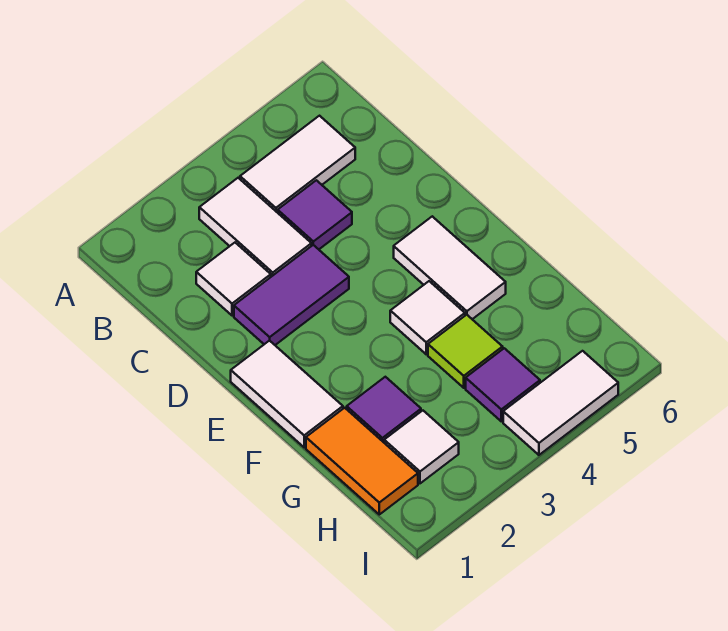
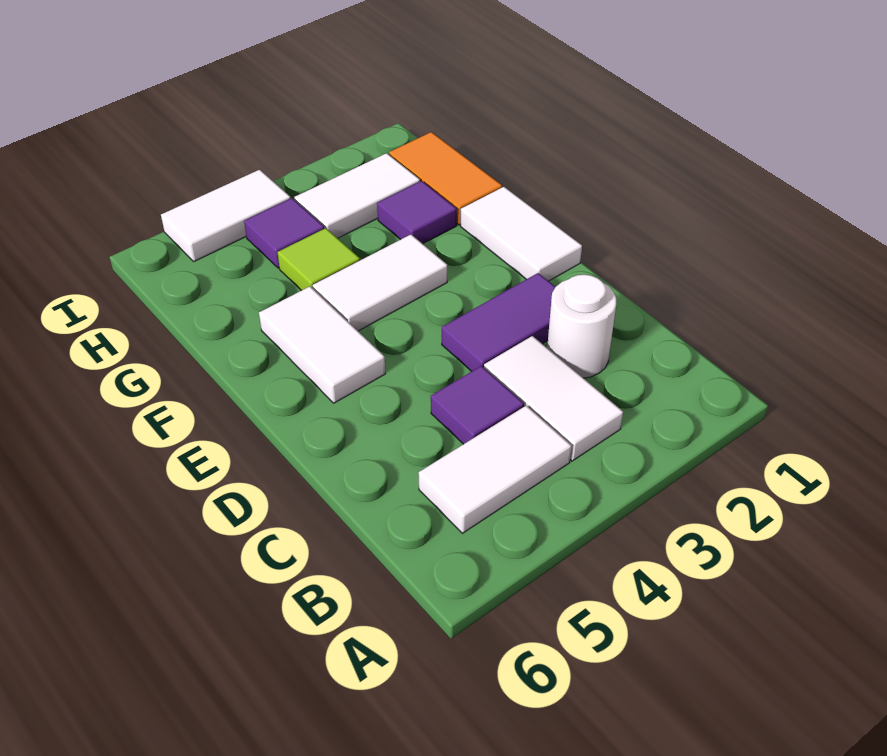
white tile C2 level 1 -> white round brick C2 level 1
white tile F4 level 1 -> white tile F3:F4 level 1
white tile H2 level 1 -> white tile H2:H3 level 1

